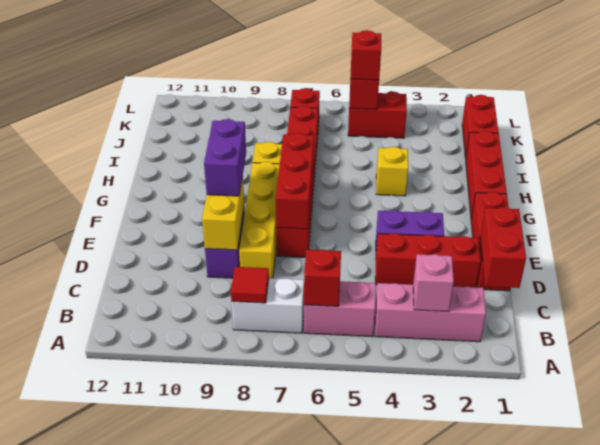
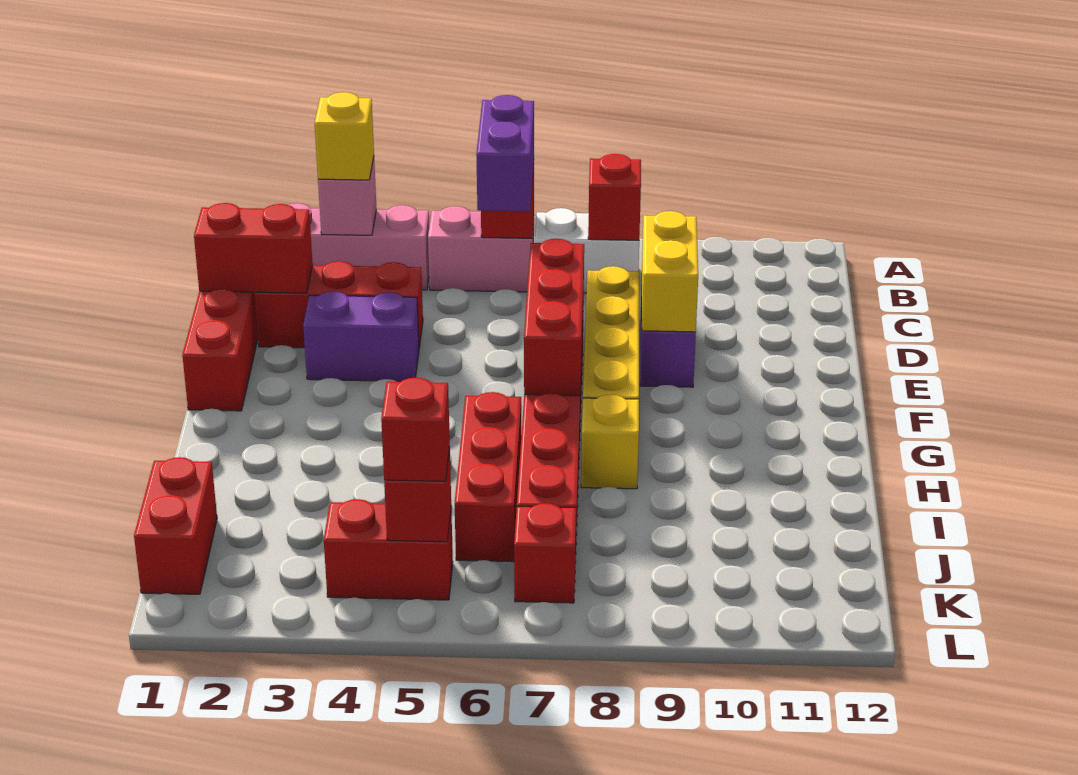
red tile B8 level 2 -> red brick B8 level 2
red brick C1:D1 level 2 -> red brick D1:D2 level 2
purple brick E9:F9 level 3 -> purple brick B6:C6 level 3
red brick G1:I1 level 1 -> red brick H6:J6 level 1
yellow brick H4 level 1 -> yellow brick B3 level 3

